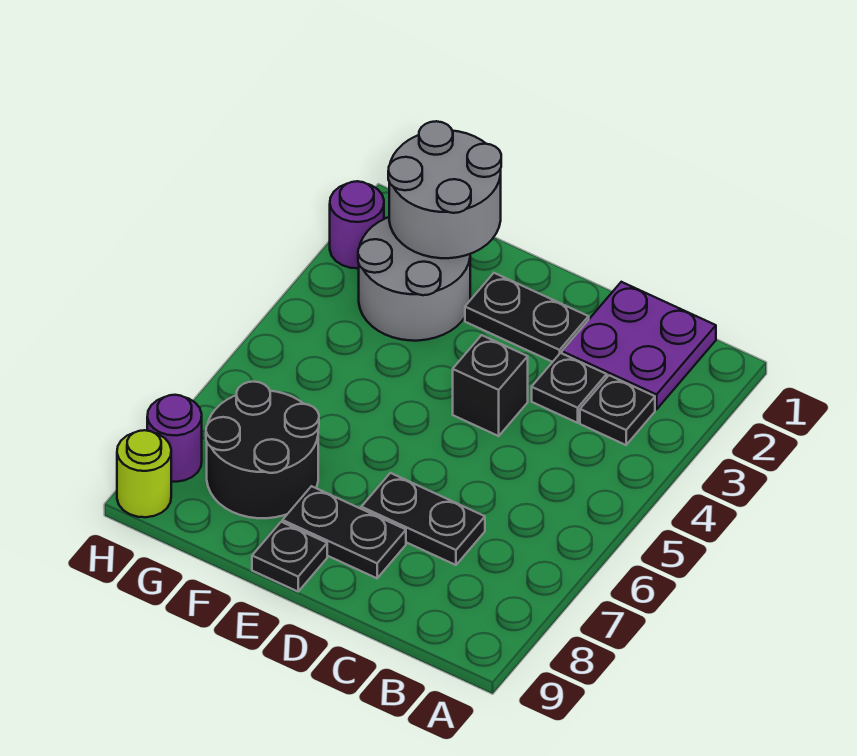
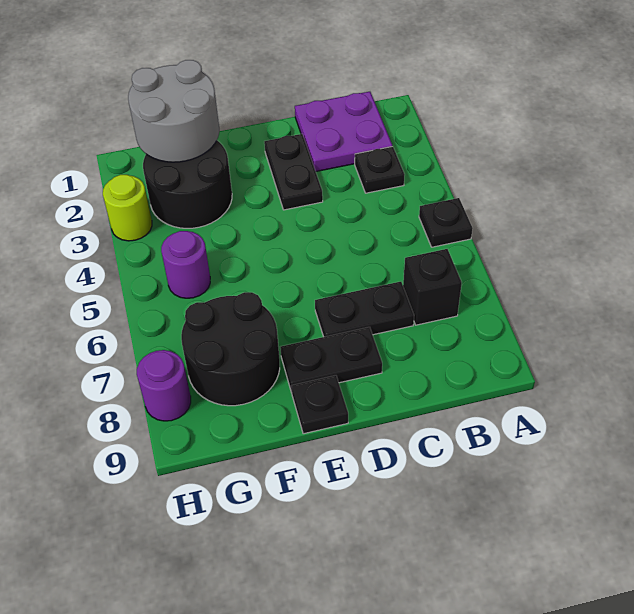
black plate C3 level 1 -> black plate A5 level 1
black plate D2:E2 level 1 -> black plate D2:D3 level 1
black brick D4 level 1 -> black brick B7 level 1
grey round brick F2:G3 level 1 -> black round brick F2:G3 level 1
purple round brick H2 level 1 -> purple round brick G5 level 1
lime round brick H9 level 1 -> lime round brick H3 level 1

